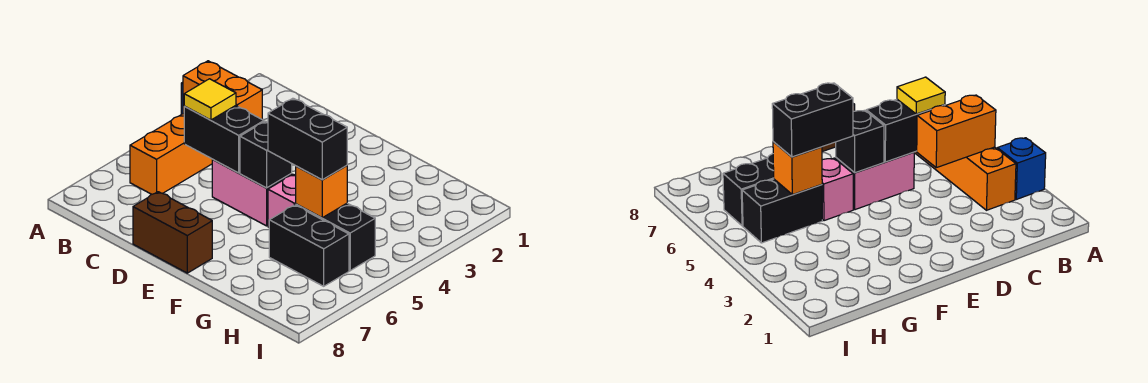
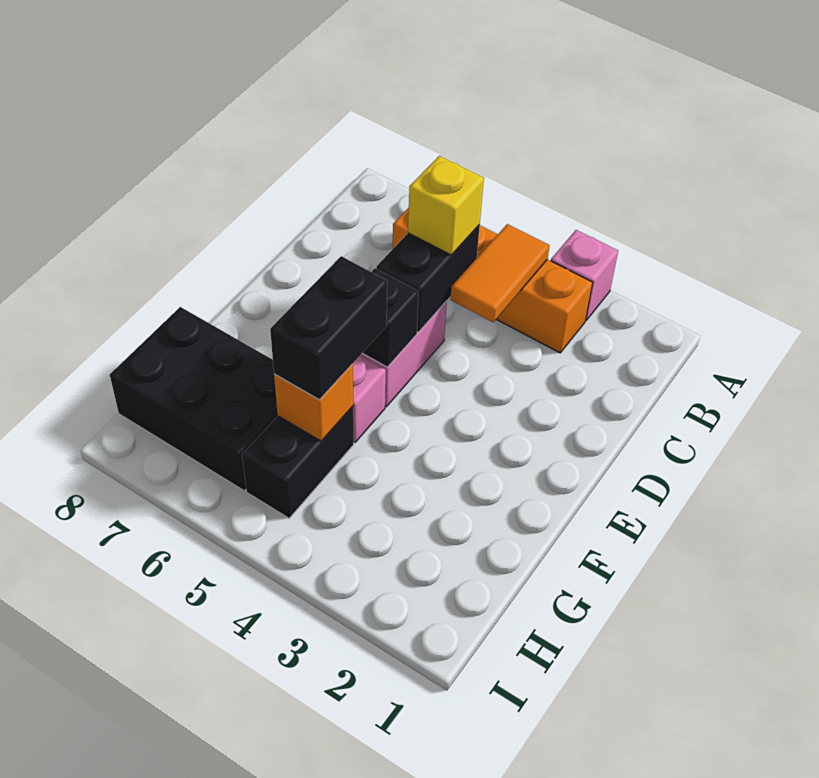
blue brick A3 level 1 -> pink brick A3 level 1
orange brick B4:C4 level 2 -> orange tile B4:C4 level 2
yellow tile C5 level 3 -> yellow brick C5 level 3
brown brick D8:E8 level 1 -> none
black brick G6:H6 level 1 -> black brick G6:H8 level 1

